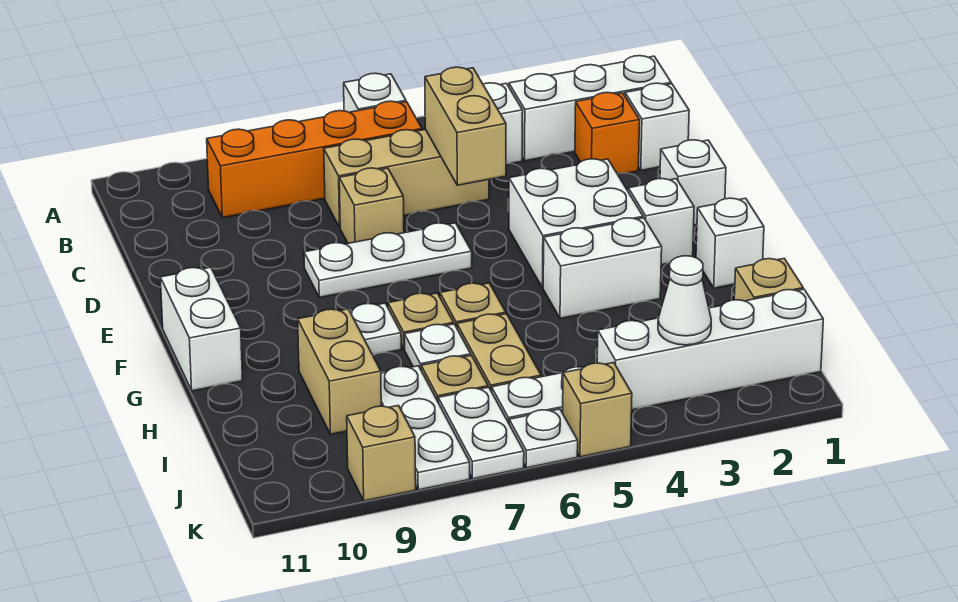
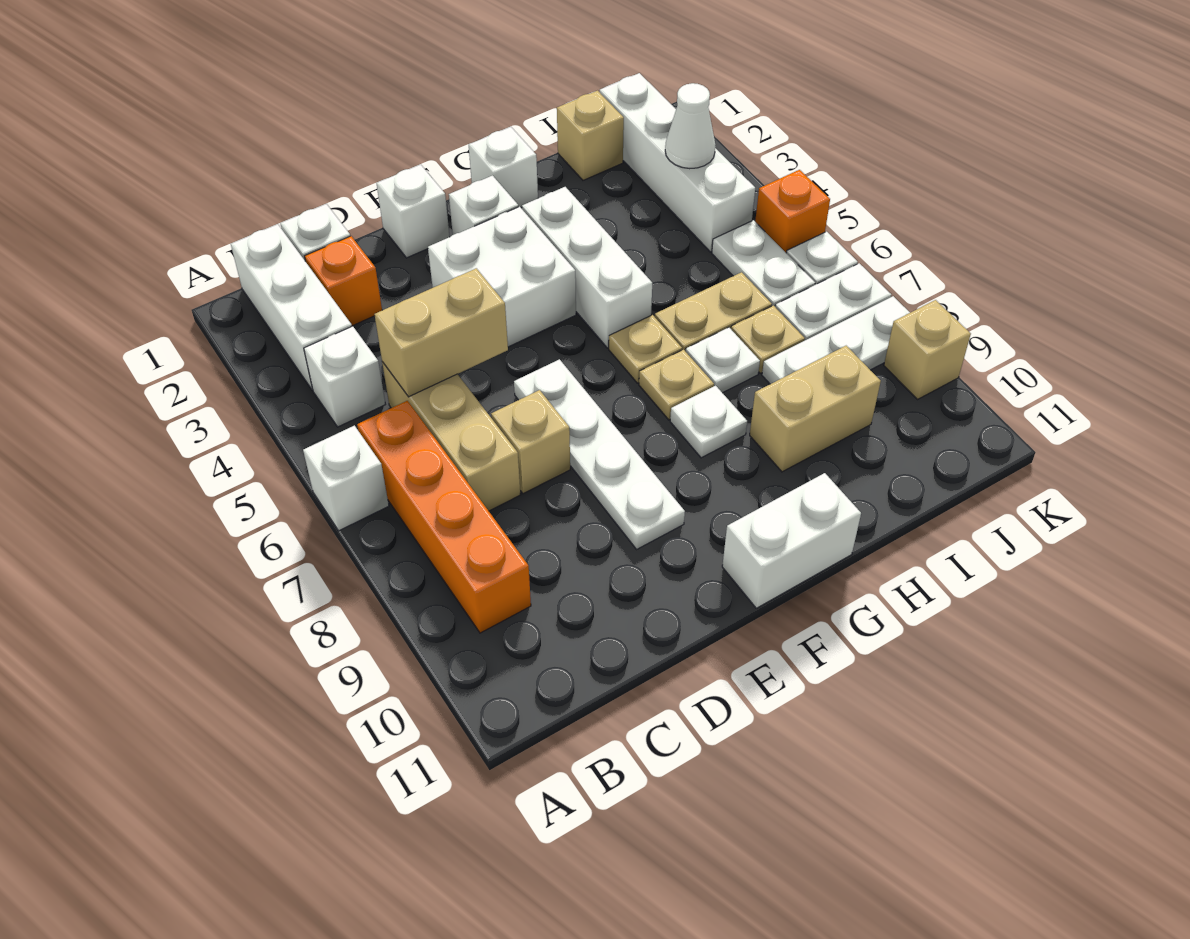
white plate E6:E8 level 1 -> white plate E6:E9 level 1
white brick G3:G4 level 1 -> white brick G3:G5 level 1
tan brick K5 level 1 -> orange brick K5 level 1

